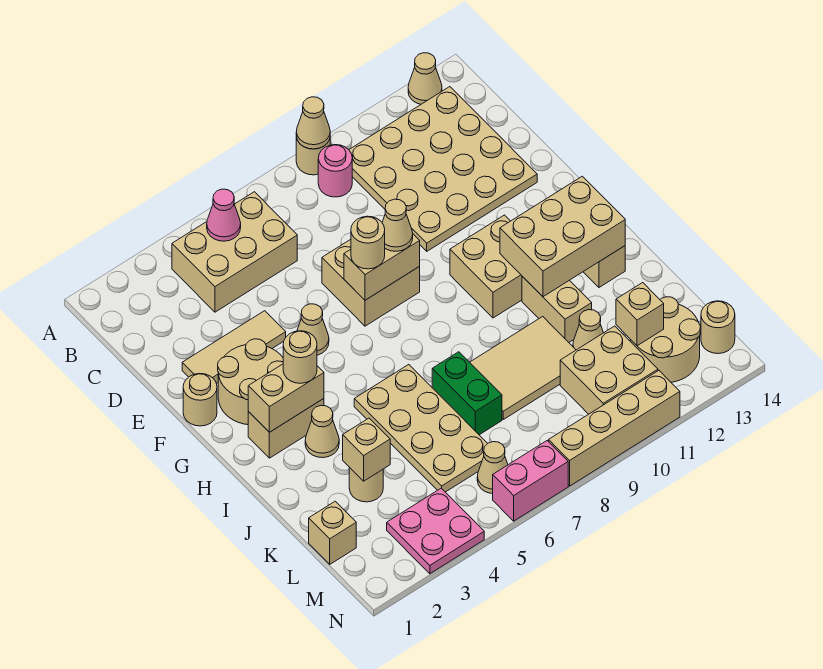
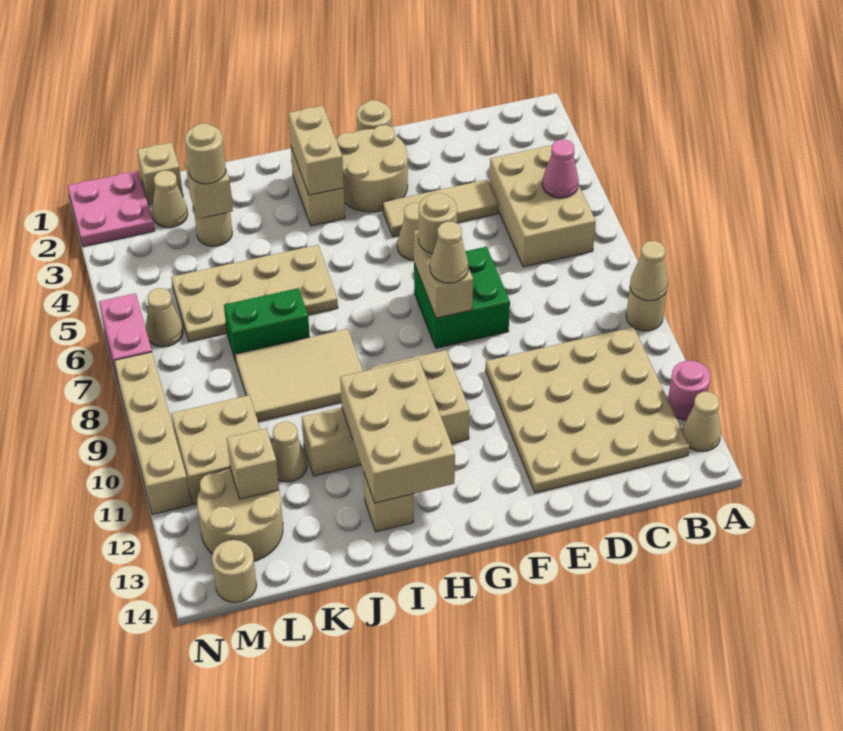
pink round brick B9 level 1 -> pink round brick A12 level 1
tan tile E2:E4 level 1 -> tan tile D4:F4 level 1
tan brick E7:F8 level 1 -> green brick E7:F8 level 1
tan round brick H3 level 3 -> tan round brick K3 level 3
tan cone I3 level 1 -> tan cone L2 level 1
tan tile J8:K10 level 1 -> tan tile I8:K9 level 1
pink plate M3:N4 level 1 -> pink plate M1:N2 level 1

